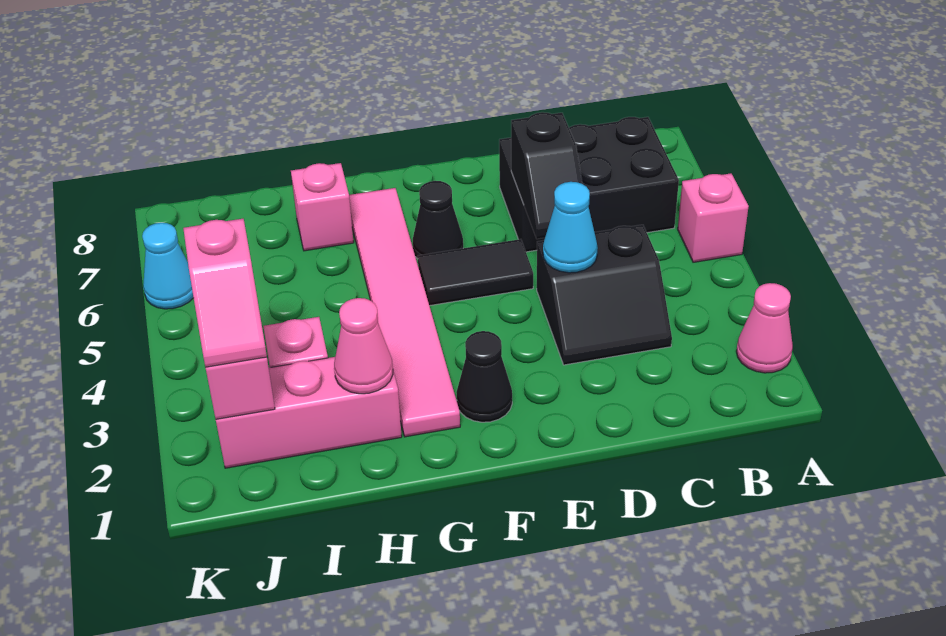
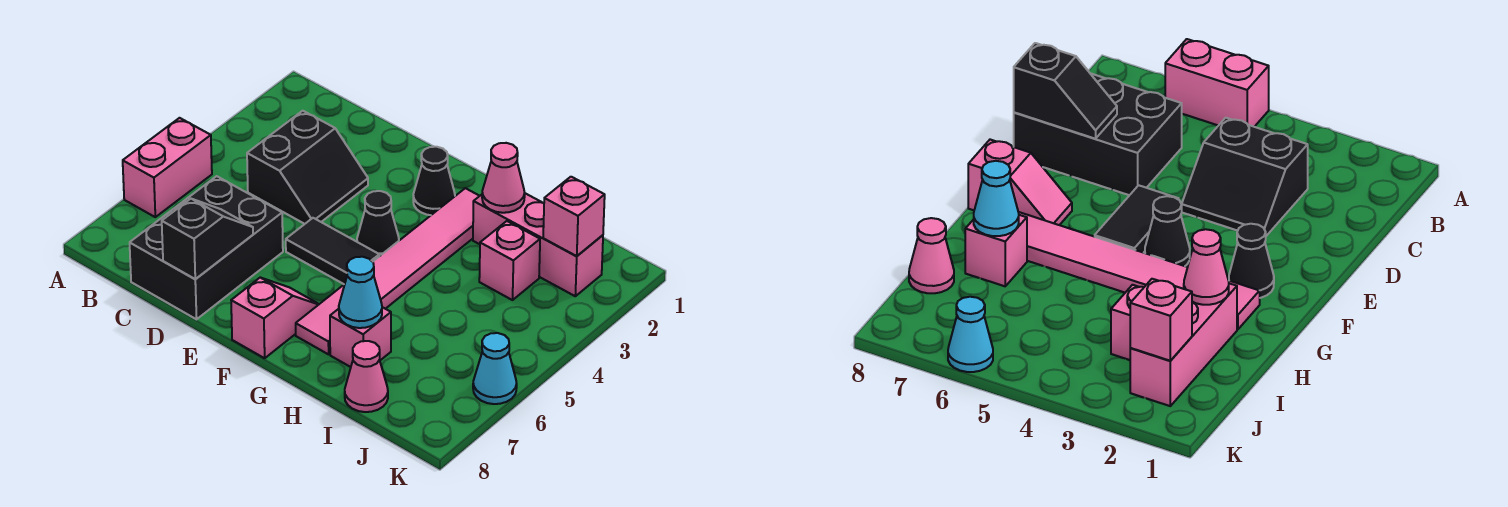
pink cone A2 level 1 -> pink cone I8 level 1
pink brick A5 level 1 -> pink brick A5:A6 level 1
black brick B6:D7 level 1 -> black brick C6:D8 level 1
black slope C3:D4 level 1 top 4 -> black slope C3:D4 level 1 top C
cyan cone D4 level 2 -> cyan cone H7 level 2
black slope D5:D6 level 2 top 6 -> black slope D7:D8 level 2 top 8
black cone F6 level 1 -> black cone F4 level 1
pink slope J2:J3 level 3 top 3 -> pink slope F7:F8 level 1 top 8

